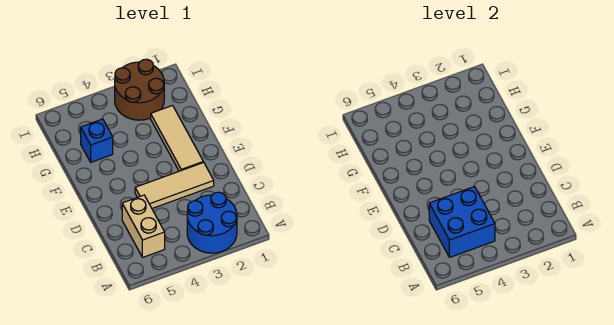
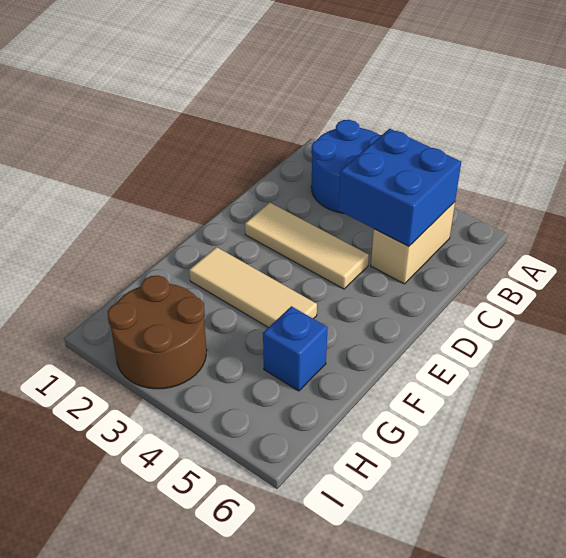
tan tile E2:G2 level 1 -> tan tile F2:F4 level 1

